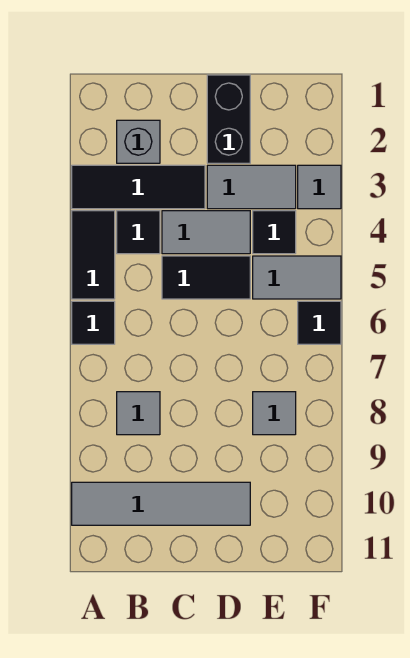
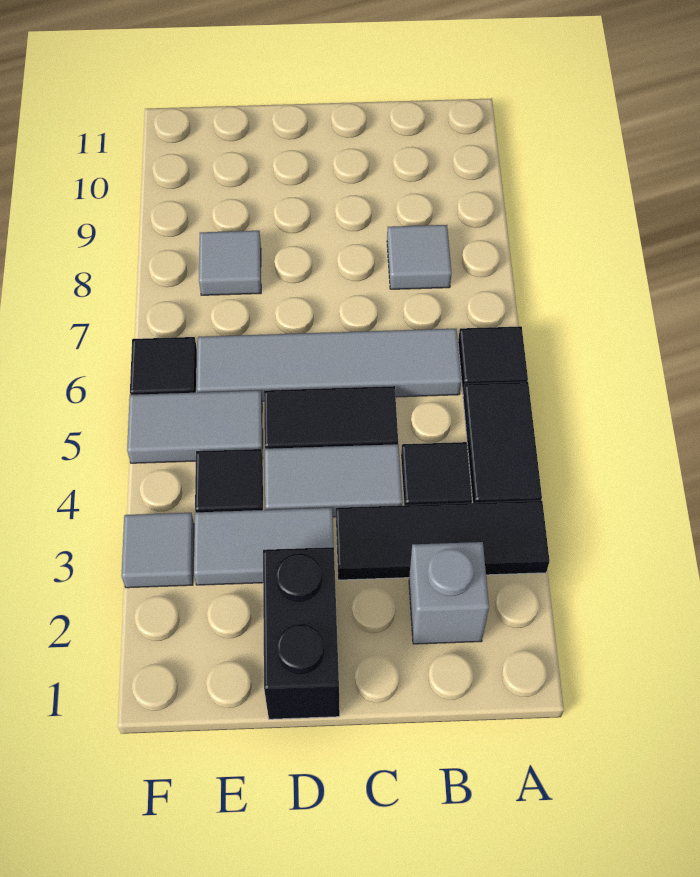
grey tile A10:D10 level 1 -> grey tile B6:E6 level 1

